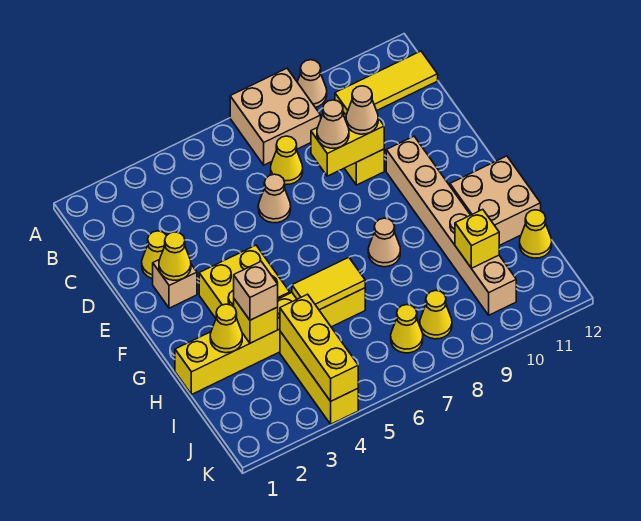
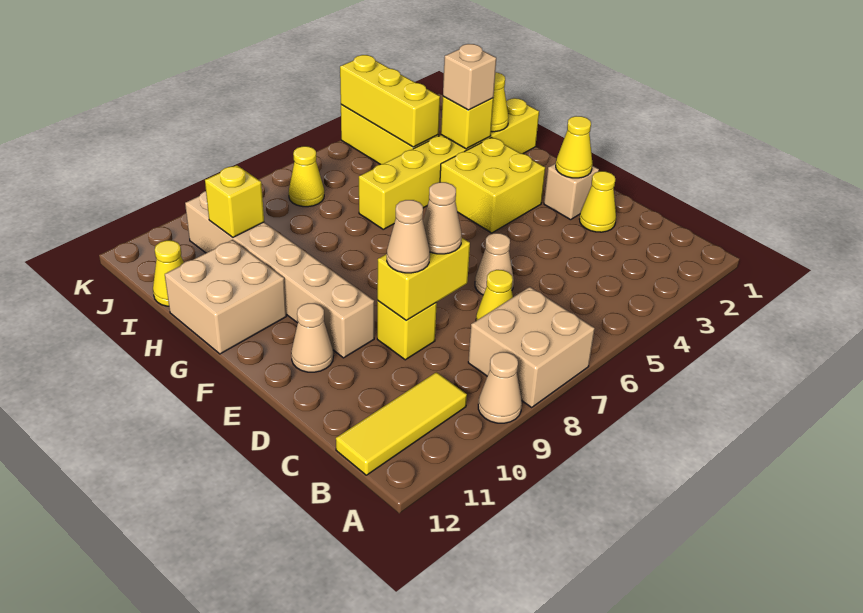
tan cone G8 level 1 -> tan cone E11 level 1
yellow tile H5:H6 level 2 -> none
yellow cone J8 level 1 -> none

